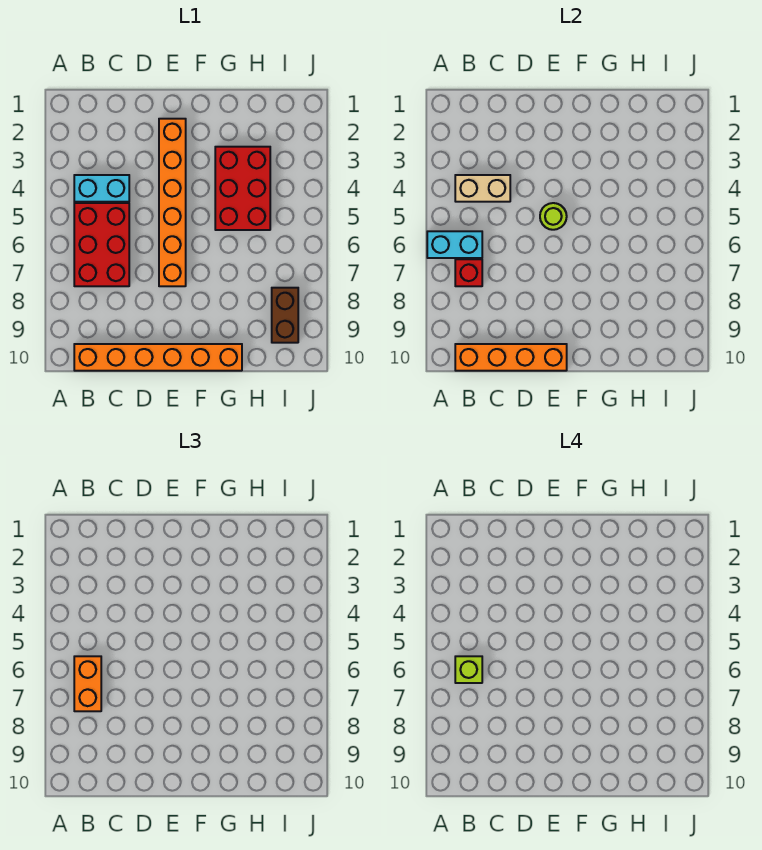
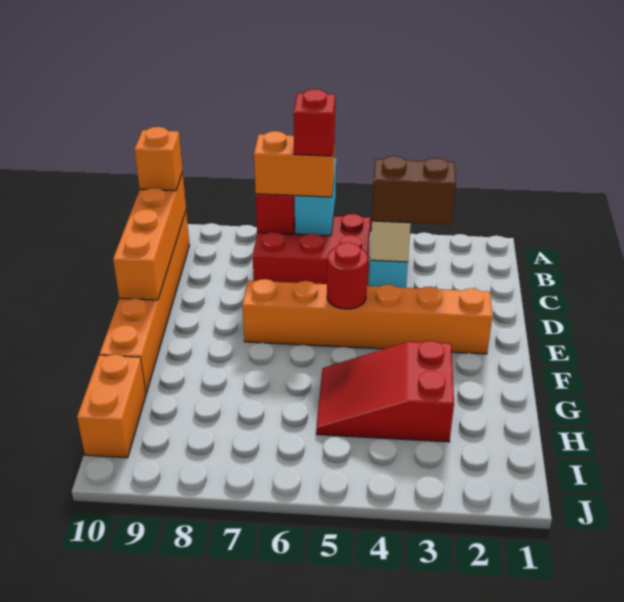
lime brick B6 level 4 -> red brick B6 level 4
none -> orange brick B10 level 3
lime round brick E5 level 2 -> red round brick E5 level 2
red brick G3:H5 level 1 -> red slope G3:H5 level 1 top 3
none -> orange brick H10:I10 level 1
brown brick I8:I9 level 1 -> brown brick C3:C4 level 3

